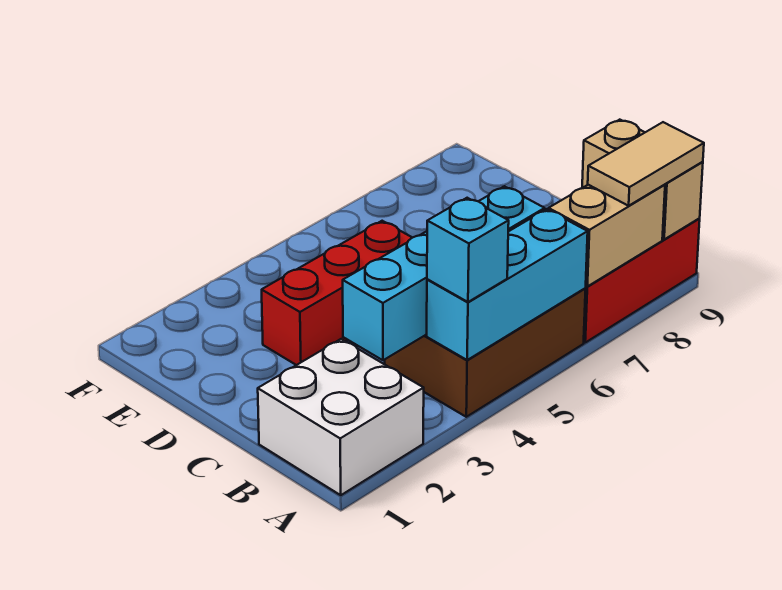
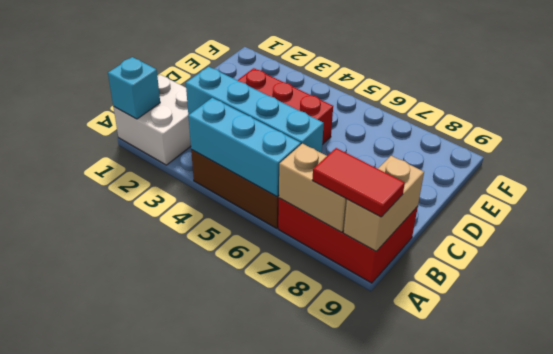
cyan brick A4 level 3 -> cyan brick A1 level 2
tan tile A8:A9 level 3 -> red tile A8:A9 level 3

